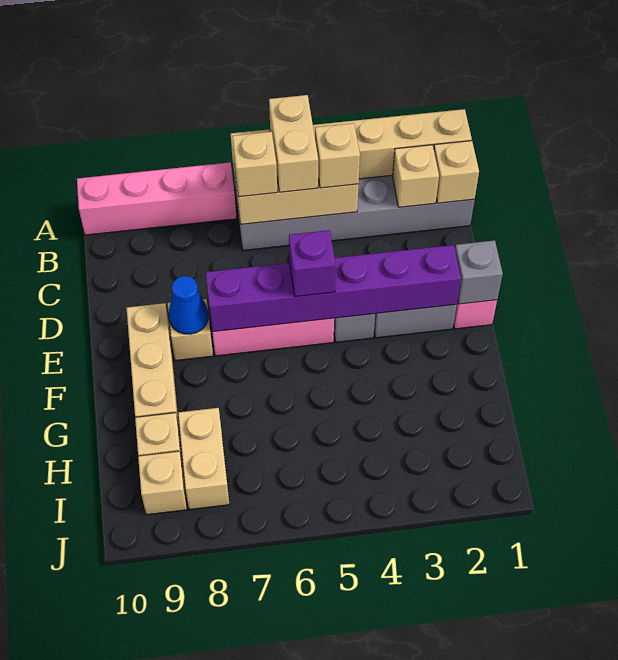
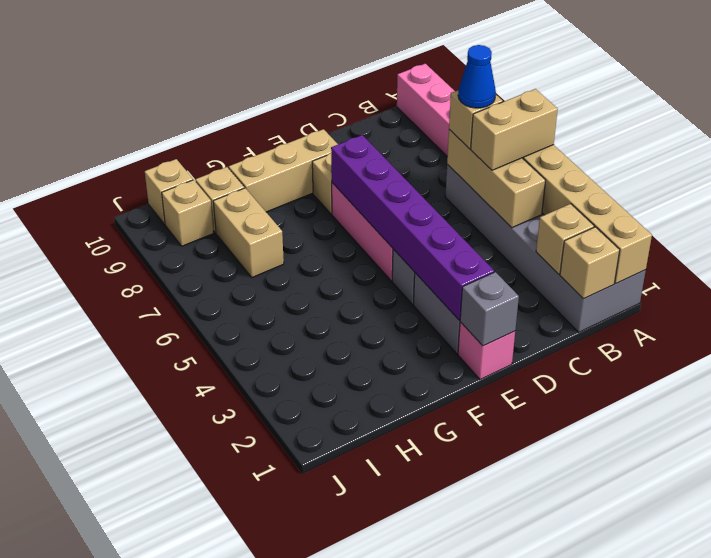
tan brick B4 level 3 -> tan brick I10 level 1
purple brick E5 level 3 -> none
blue cone E8 level 2 -> blue cone B6 level 4
tan brick H8:I8 level 1 -> tan brick H7:H8 level 1

